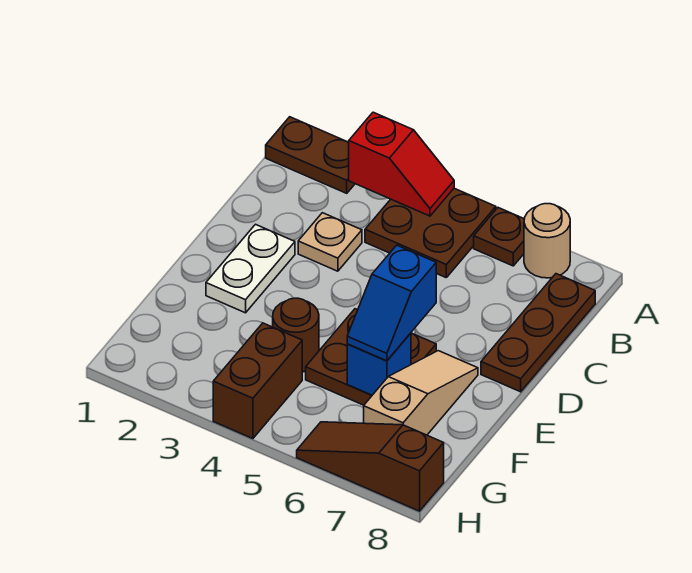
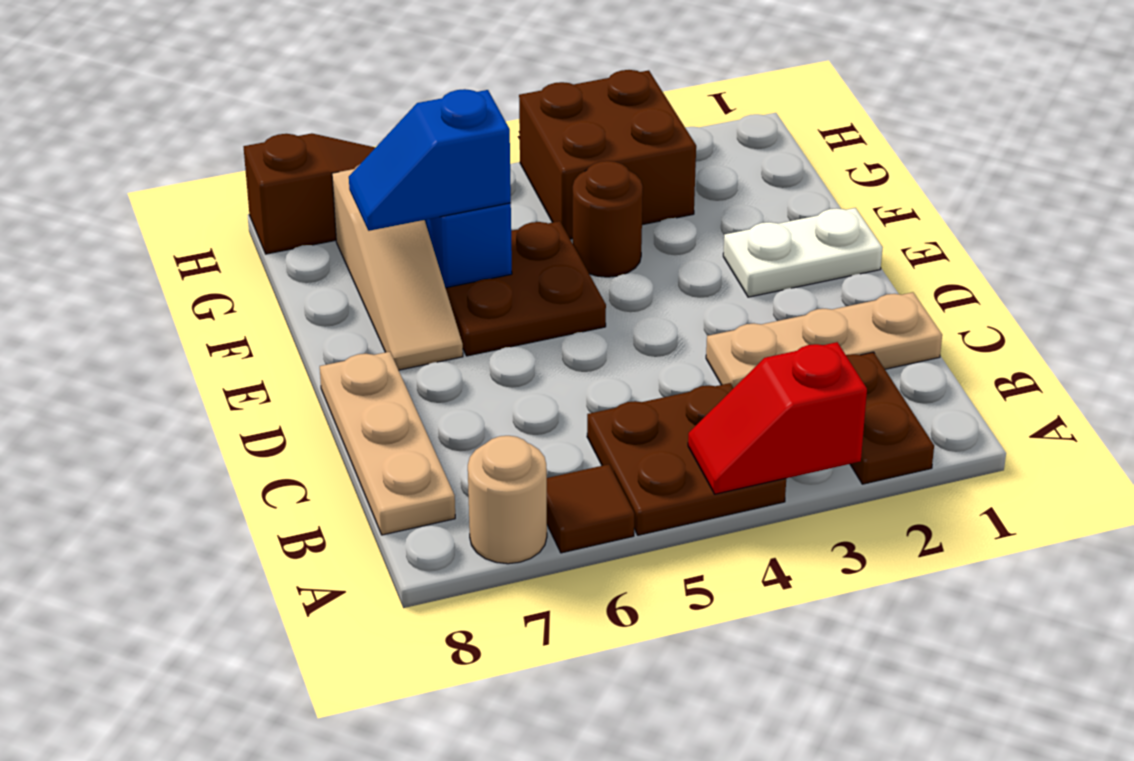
brown plate A1:A2 level 1 -> brown plate A2:B2 level 1
brown plate A6 level 1 -> brown tile A6 level 1
brown plate B8:D8 level 1 -> tan plate B8:D8 level 1
tan plate C3 level 1 -> tan plate C1:C3 level 1
white plate D2:E2 level 1 -> white plate E1:E2 level 1
blue slope E6:F6 level 3 top E -> blue slope F6:F7 level 3 top 6
brown brick G4:H4 level 1 -> brown brick G3:H4 level 1

